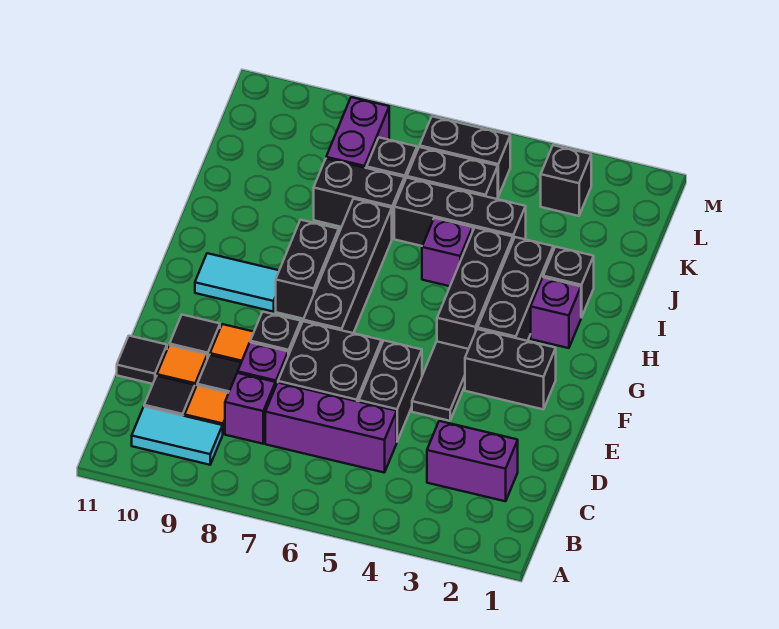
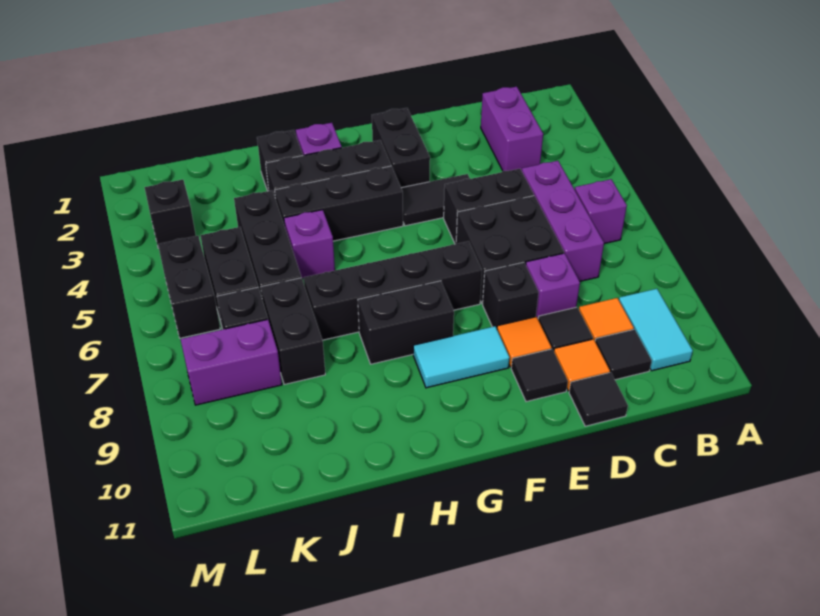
purple brick C8 level 1 -> purple brick B6 level 1
cyan tile G9:G10 level 1 -> cyan tile F9:G9 level 1

